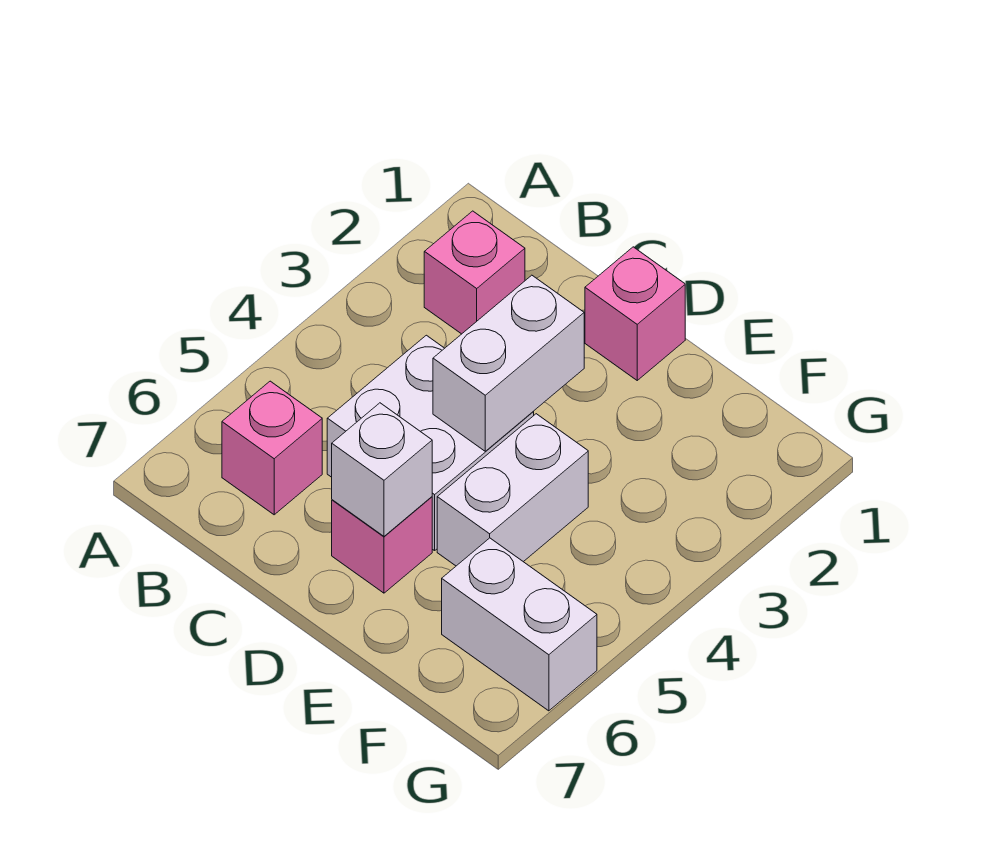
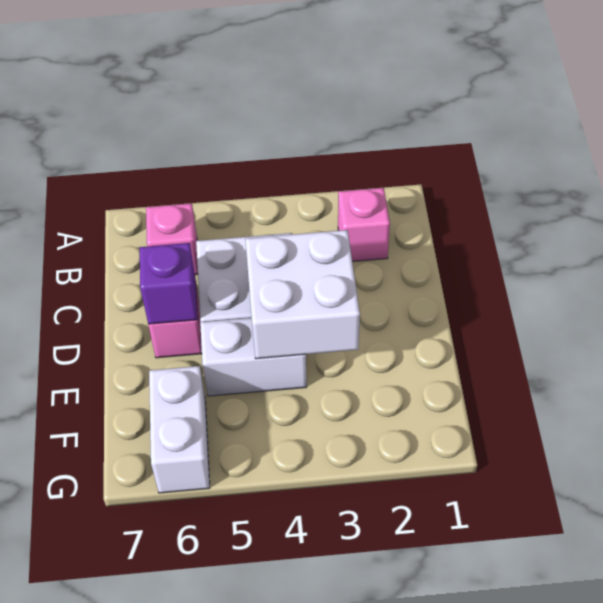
pink brick D1 level 1 -> none
white brick D3:D4 level 2 -> white brick D3:E4 level 2
white brick D6 level 2 -> purple brick D6 level 2

